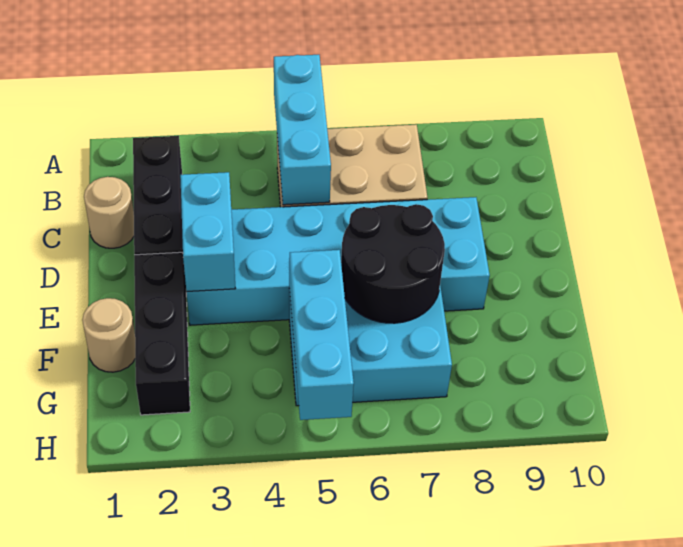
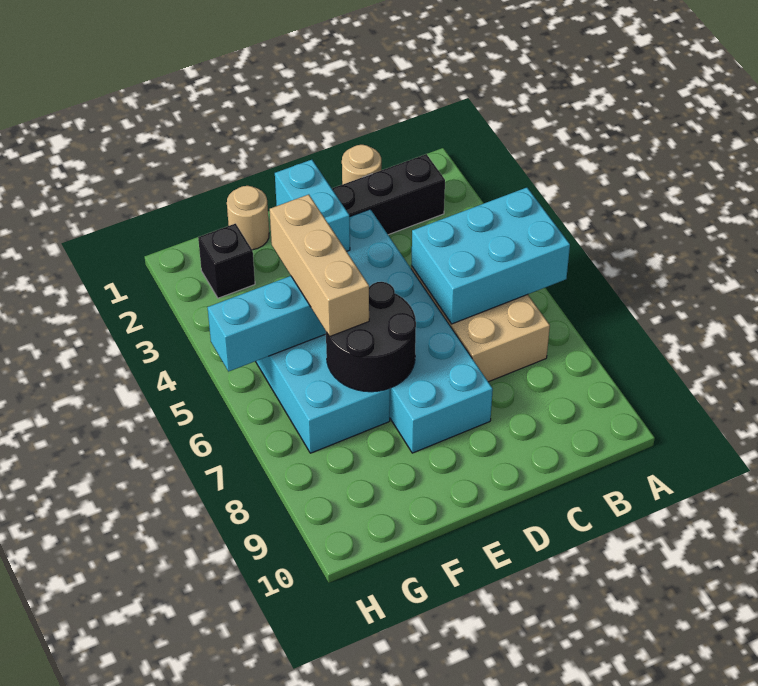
cyan brick A5:C5 level 2 -> cyan brick A5:C6 level 2
cyan brick D3:E3 level 2 -> cyan brick E2:E3 level 2
black brick E2:G2 level 1 -> black brick G2 level 1
none -> tan brick F4:F6 level 3

